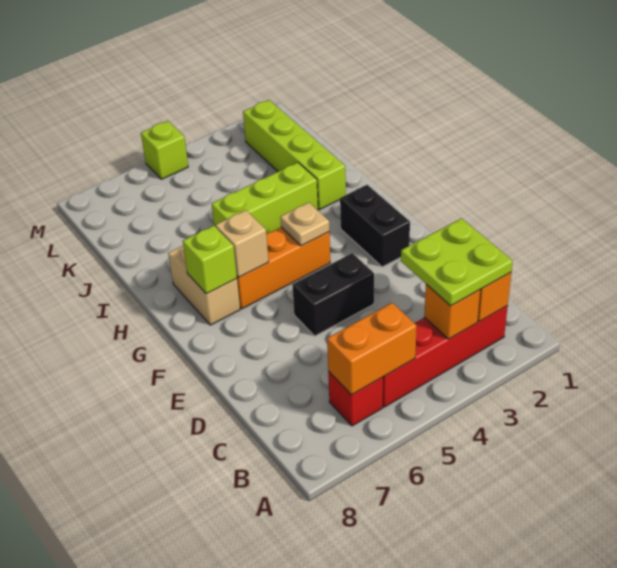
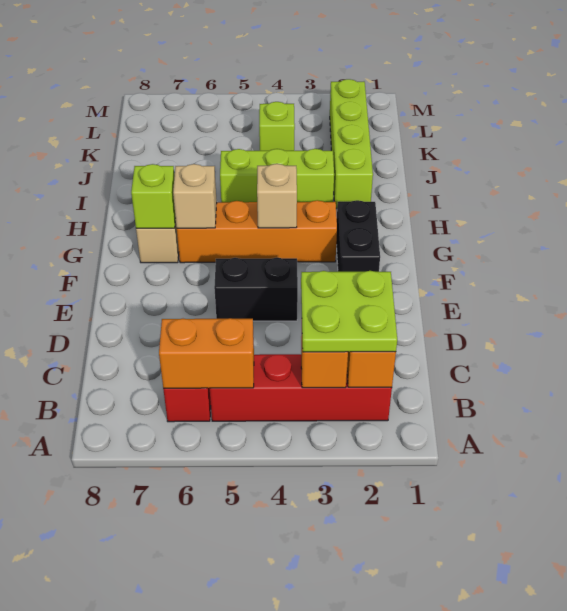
orange brick G4:G6 level 1 -> orange brick G3:G6 level 1
tan plate G4 level 2 -> tan brick G4 level 2
lime brick M5 level 1 -> lime brick K4 level 1

